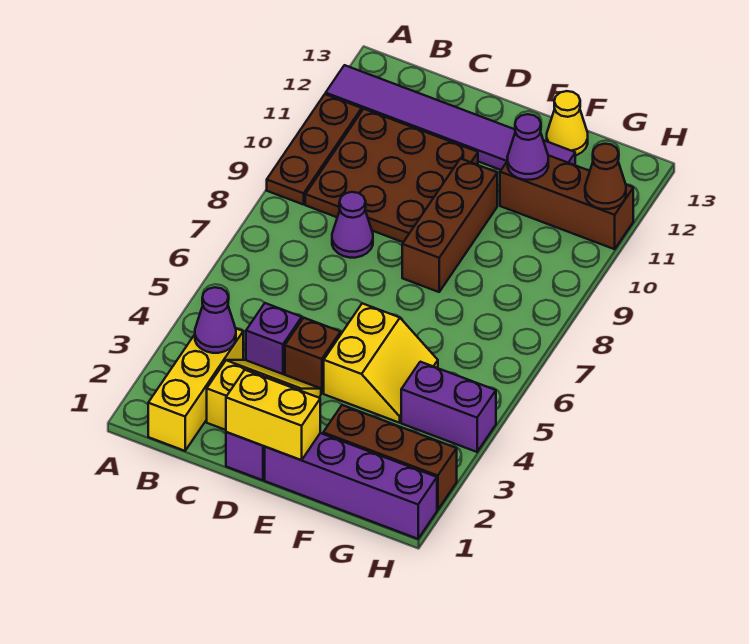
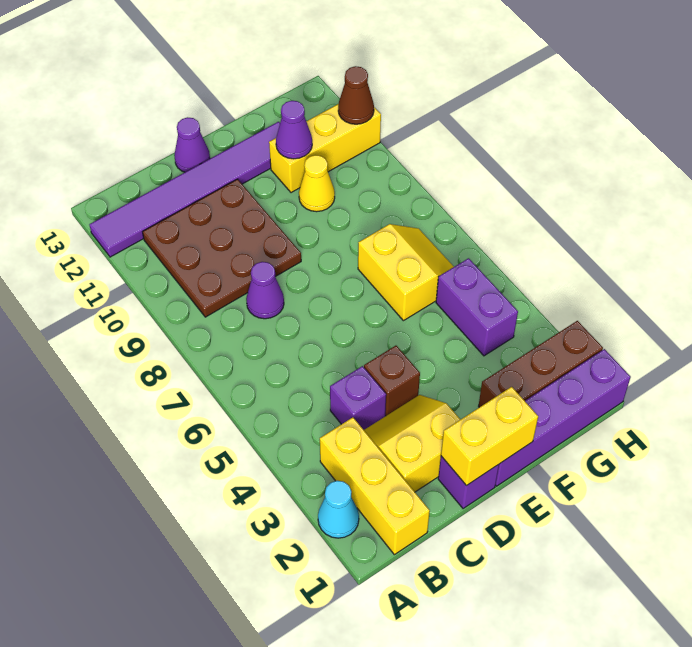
none -> cyan cone A2 level 1
brown plate A9:A11 level 1 -> none
purple cone B3 level 2 -> purple cone D13 level 1
yellow slope E4:F5 level 1 top E -> yellow slope F6:G7 level 1 top F
brown brick E8:E10 level 1 -> none
brown brick F11:H11 level 1 -> yellow brick F11:H11 level 1
yellow cone F13 level 1 -> yellow cone F10 level 1
purple brick G4:H4 level 1 -> purple brick G4:G5 level 1

